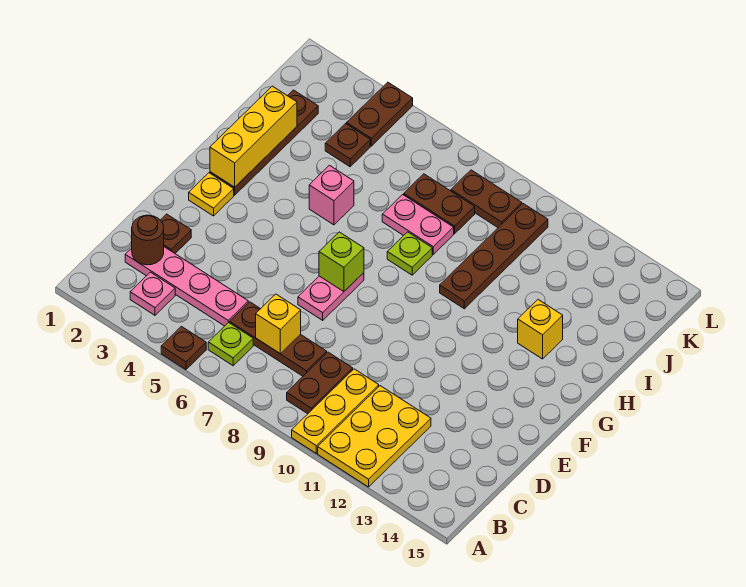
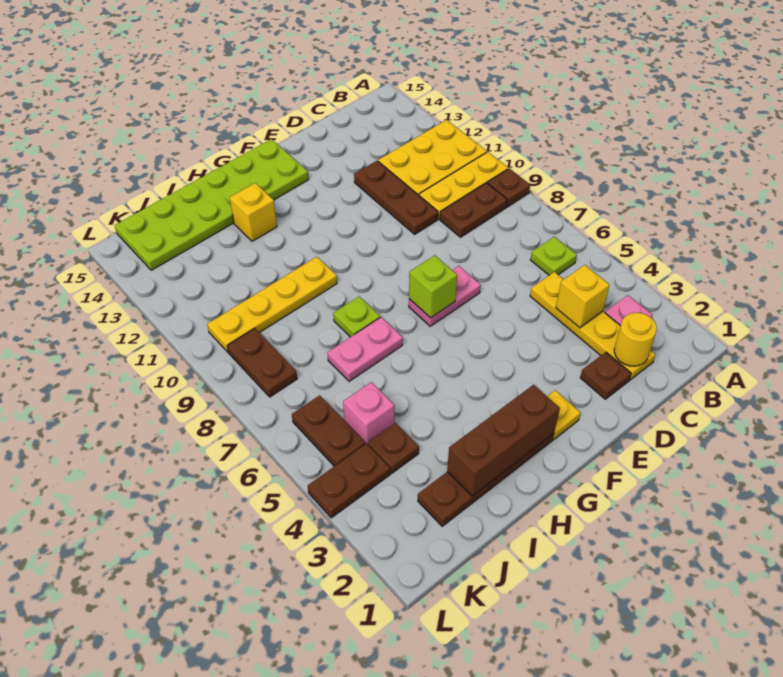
brown plate A5 level 1 -> brown plate A9 level 1
pink plate C2:C5 level 1 -> yellow plate C2:C5 level 1
brown round brick C2 level 2 -> yellow round brick C2 level 2
brown plate C6:C8 level 1 -> brown plate D10:D12 level 1
yellow brick C7 level 2 -> yellow brick C4 level 2
none -> lime plate F14:K15 level 1
yellow brick G2:I2 level 2 -> brown brick G2:I2 level 2
pink brick H5 level 1 -> pink brick J5 level 1
brown plate H10:K10 level 1 -> yellow plate H10:K10 level 1
pink plate I7:I8 level 1 -> pink plate H7:I7 level 1
brown plate J7:J8 level 1 -> brown plate K5:K6 level 1

